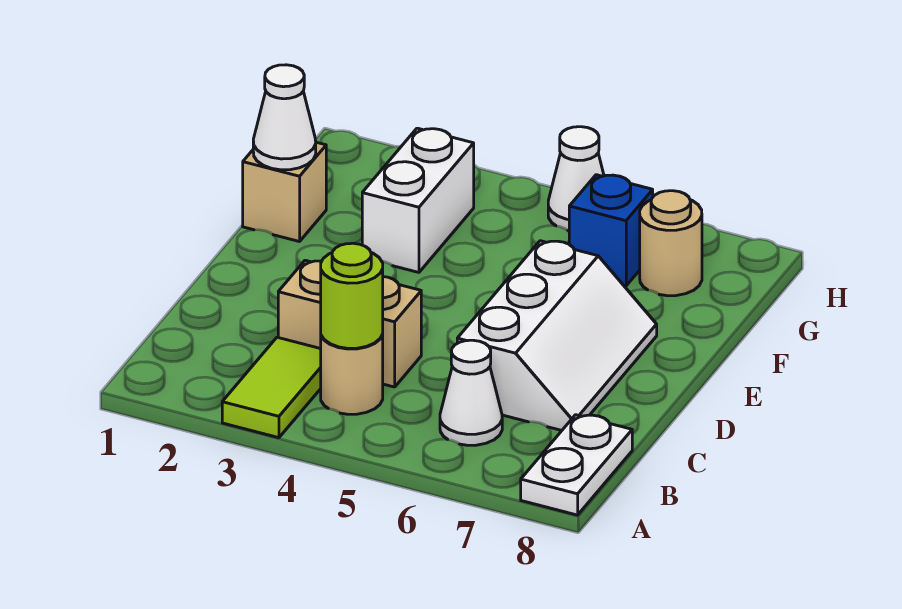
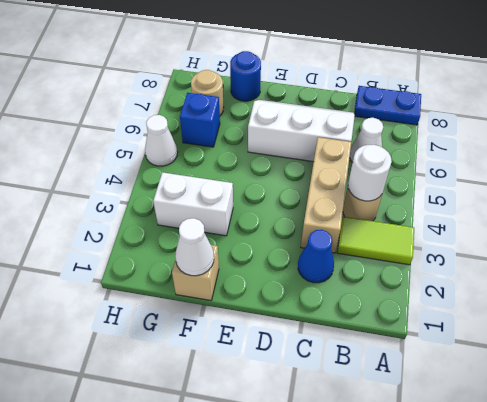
white plate A8:B8 level 1 -> blue plate A8:B8 level 1
lime round brick B4 level 2 -> white round brick B4 level 2
none -> blue cone C2 level 1
tan brick C3:C4 level 1 -> tan brick C3:C5 level 1
none -> blue round brick F8 level 1

